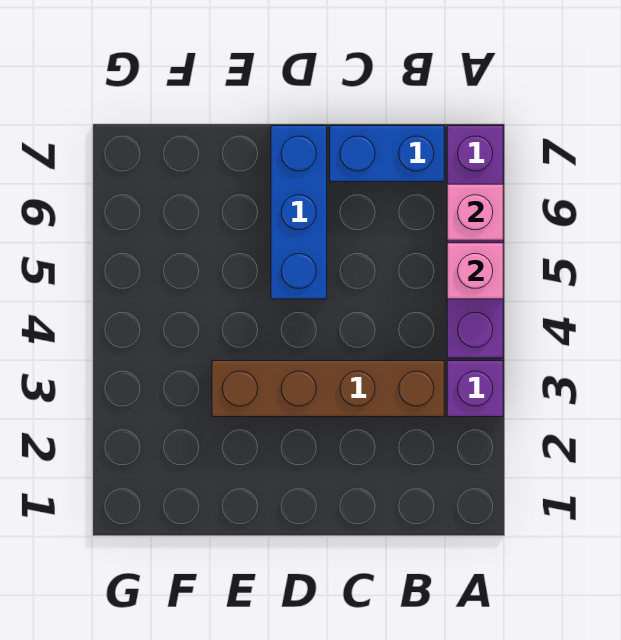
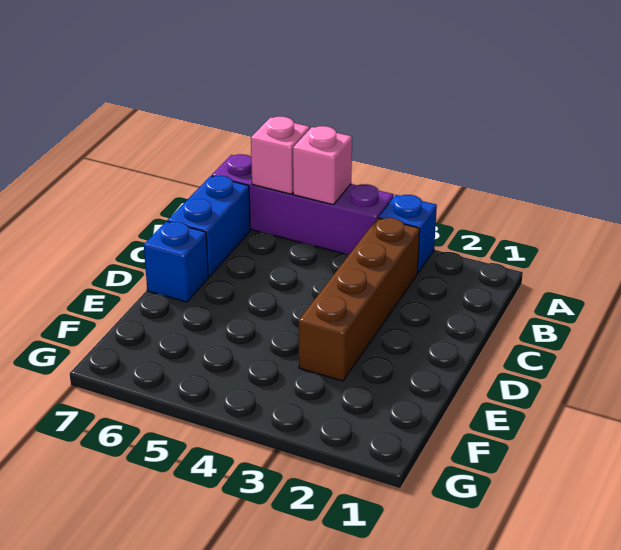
purple brick A3 level 1 -> blue brick A3 level 1
blue brick D5:D7 level 1 -> blue brick D7 level 1

